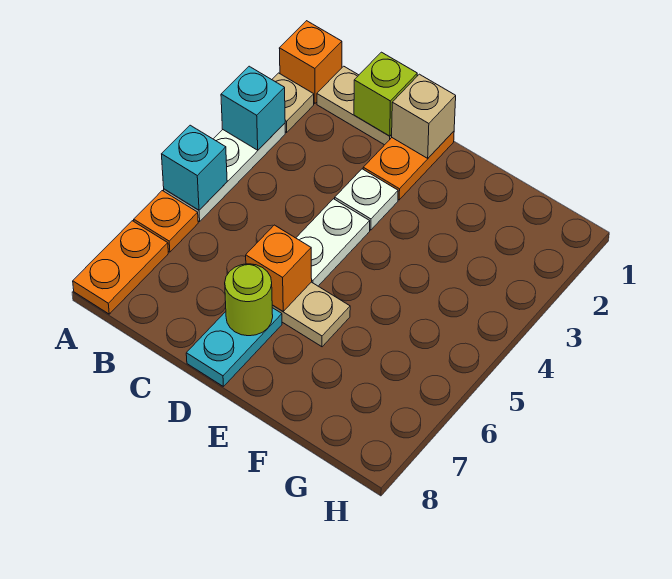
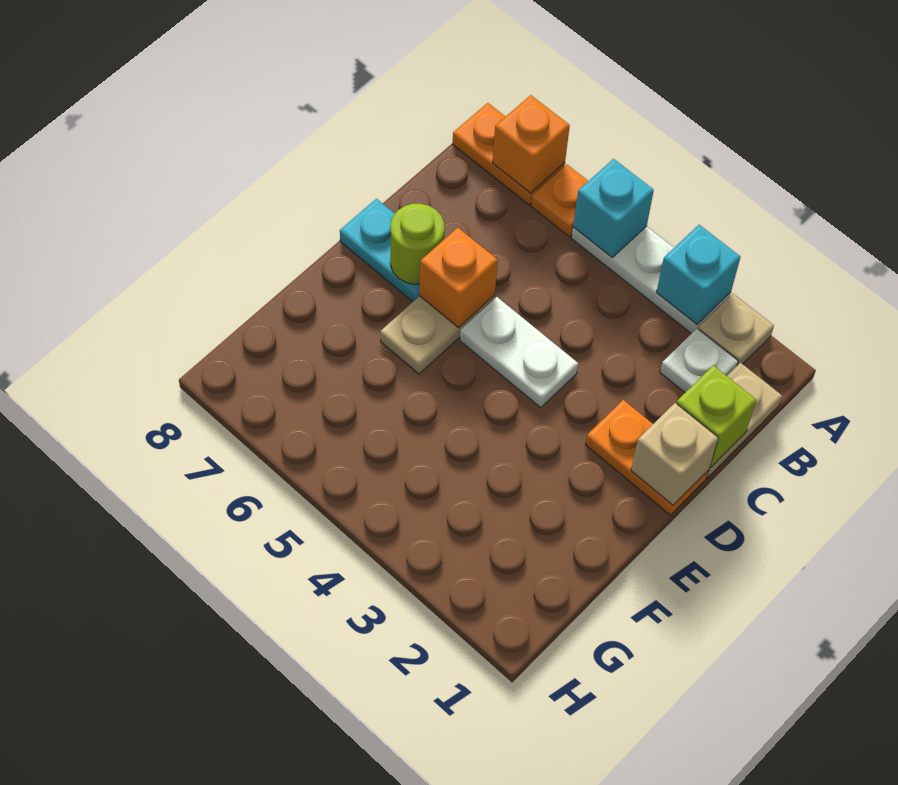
orange brick A1 level 1 -> orange brick A7 level 2
white plate D3 level 1 -> white plate B2 level 1

